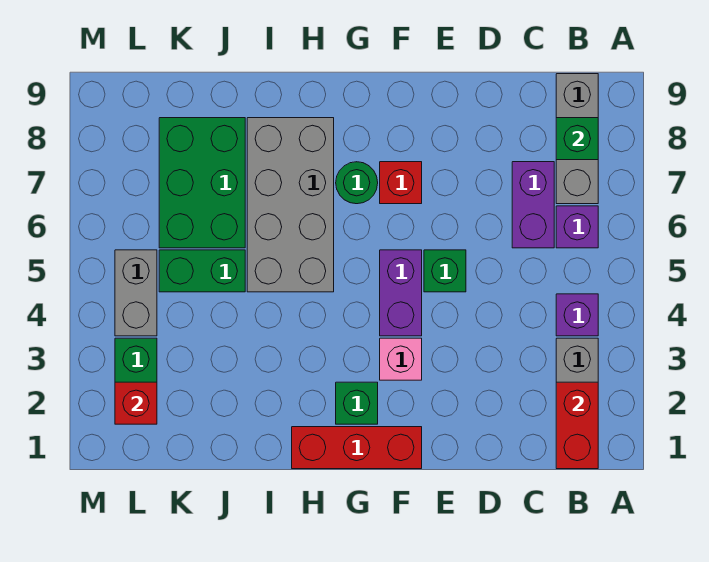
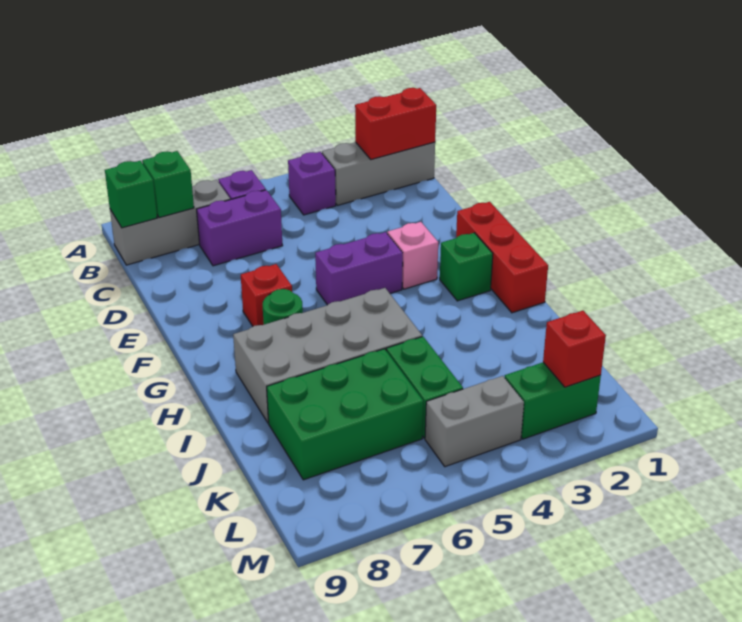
green brick E5 level 1 -> green brick B9 level 2

